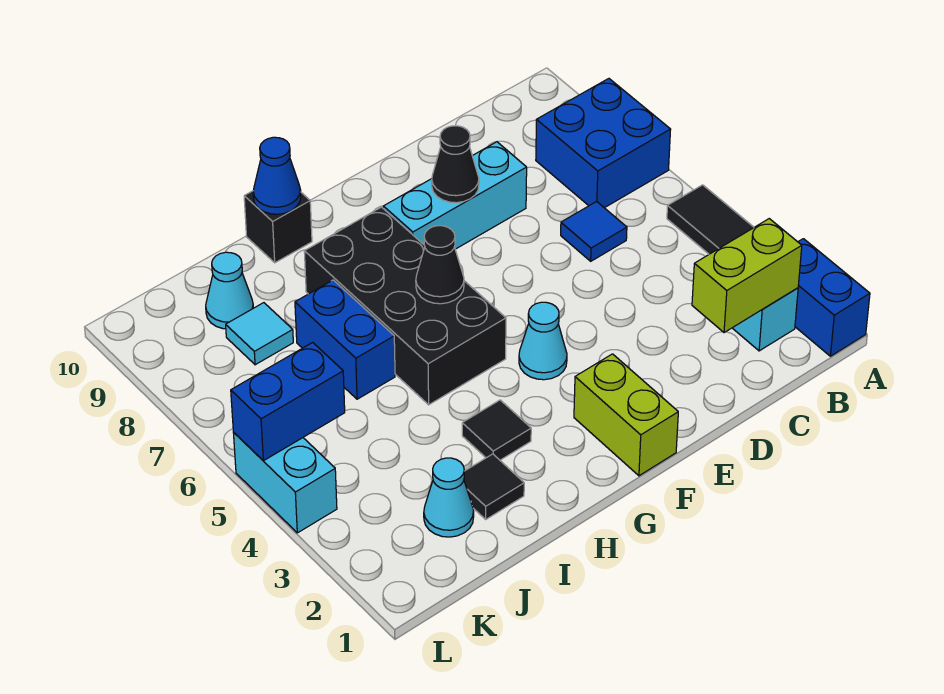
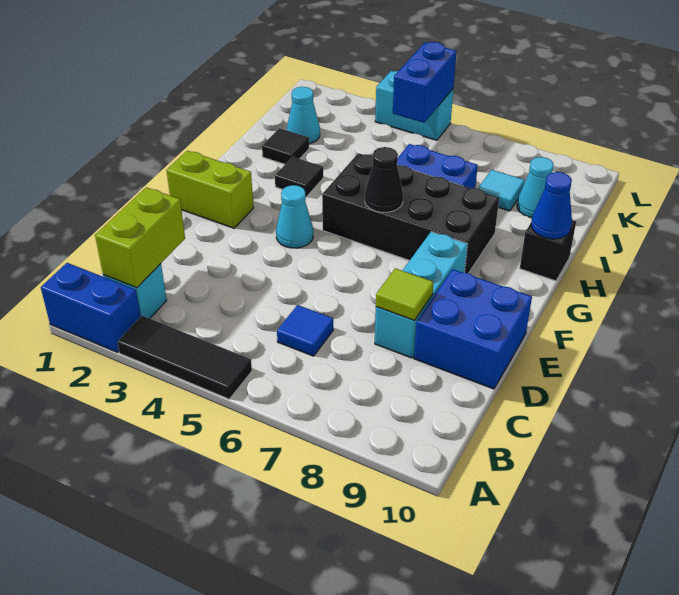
blue brick A7:B8 level 1 -> blue brick D9:E10 level 1
none -> lime tile D8 level 2
black cone E8 level 2 -> none

